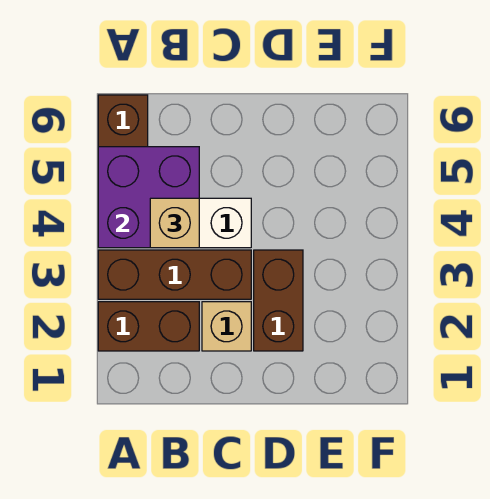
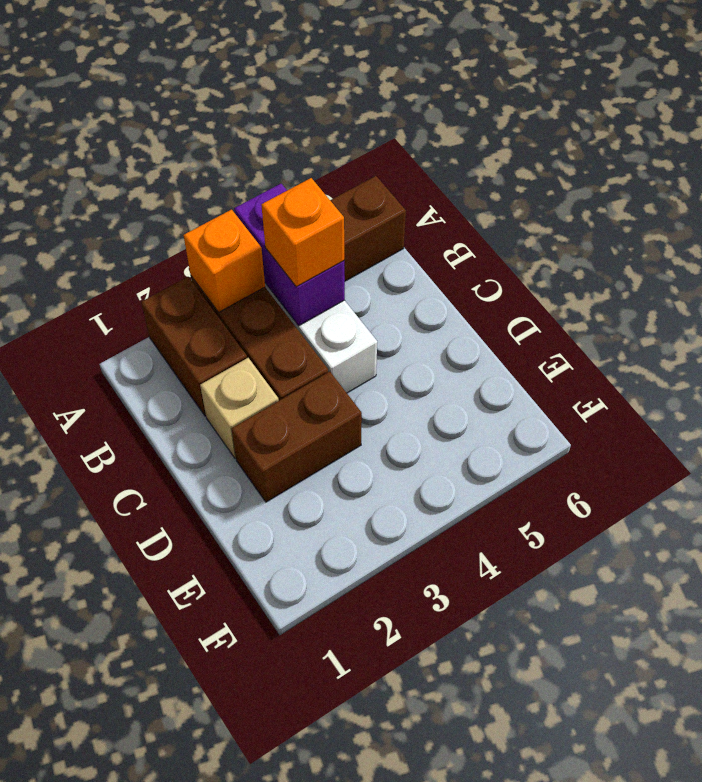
none -> orange brick A3 level 2
purple brick A4:B5 level 2 -> purple brick A4:B4 level 2
tan brick B4 level 3 -> orange brick B4 level 3

